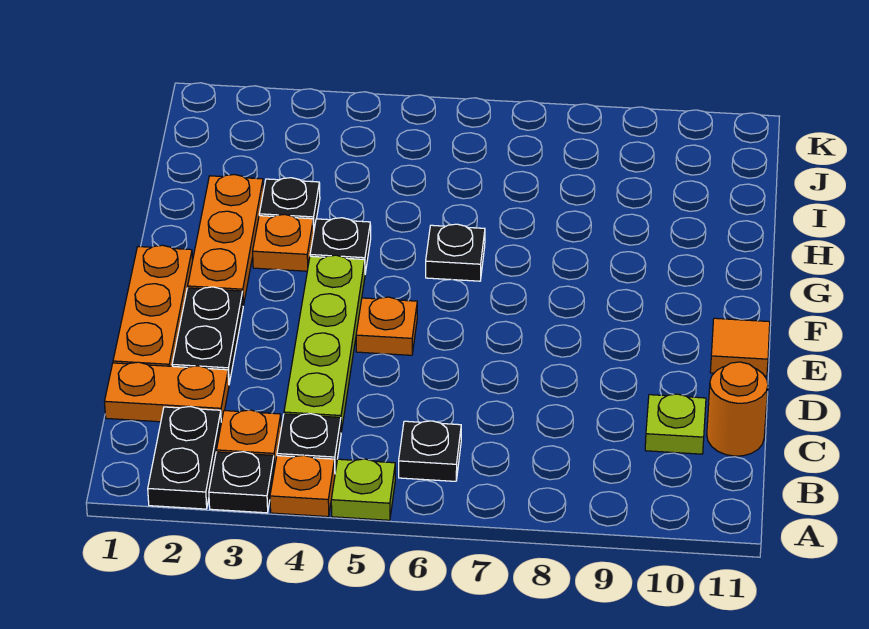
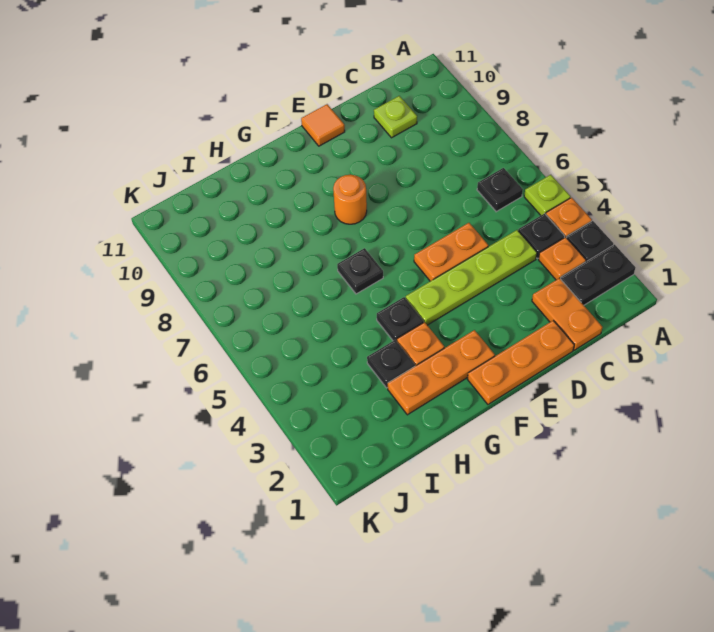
orange round brick C11 level 1 -> orange round brick F8 level 1
black plate D2:E2 level 1 -> none
orange plate E5 level 1 -> orange plate D5:E5 level 1

